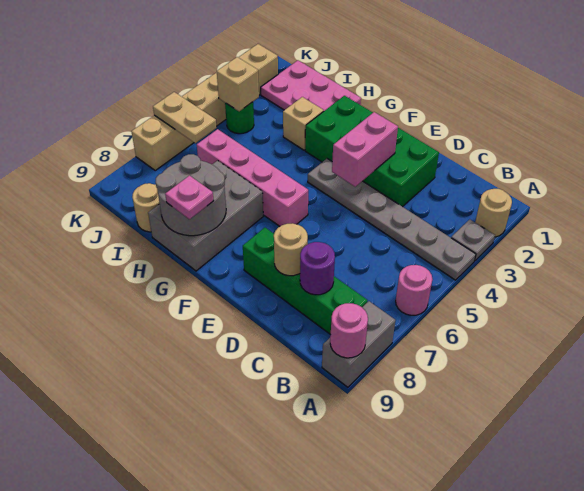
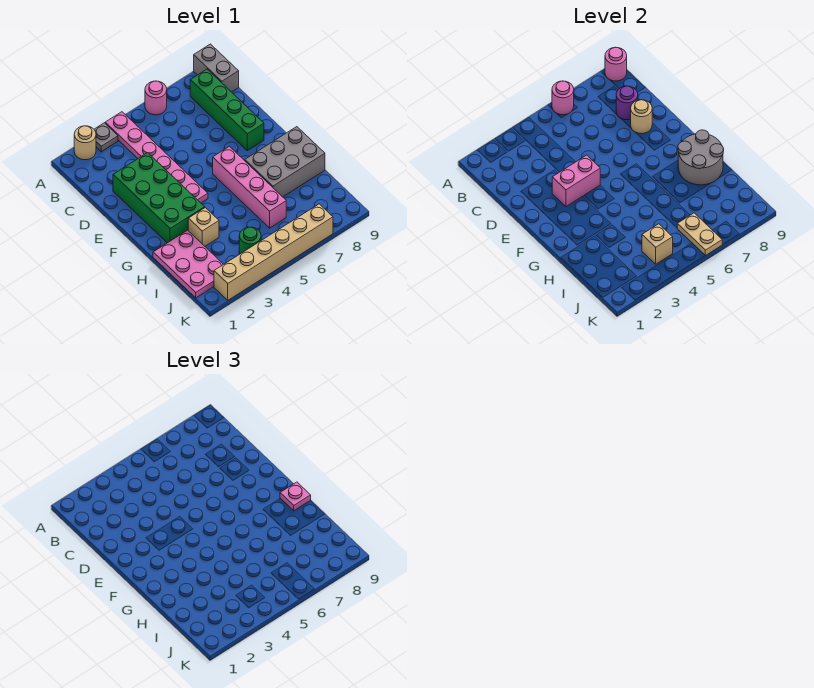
grey plate A4:F4 level 1 -> pink plate A4:F4 level 1
none -> pink round brick A6 level 2
grey brick A8:A9 level 1 -> grey brick A9:B9 level 1
tan round brick I9 level 1 -> none

